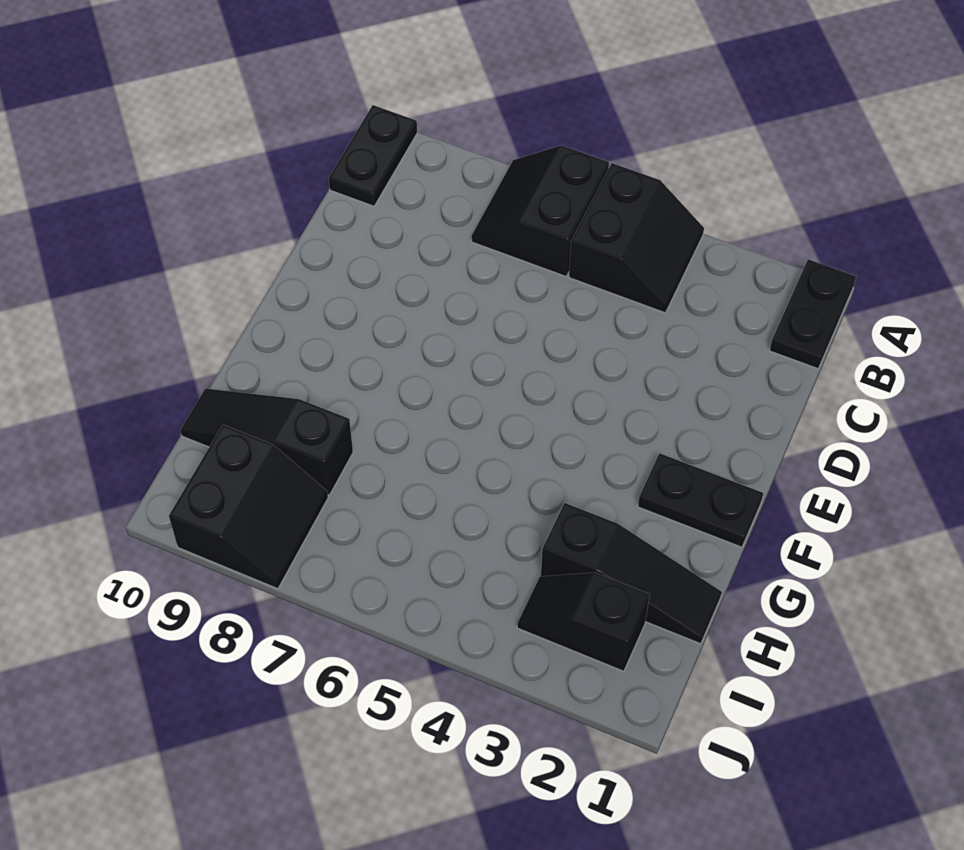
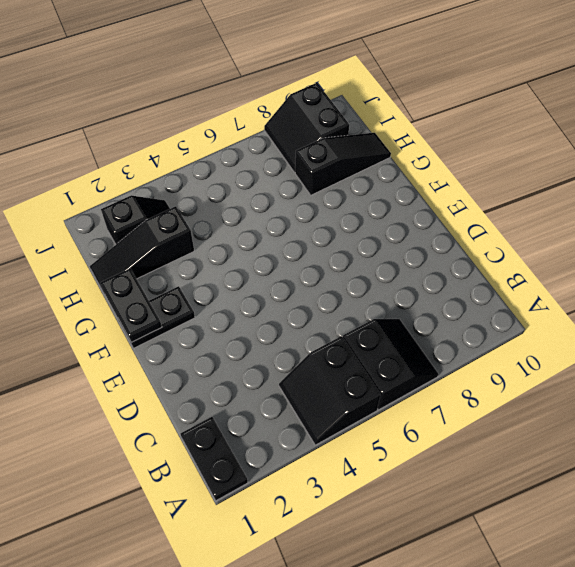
black plate A10:B10 level 1 -> black plate F1:G1 level 2

